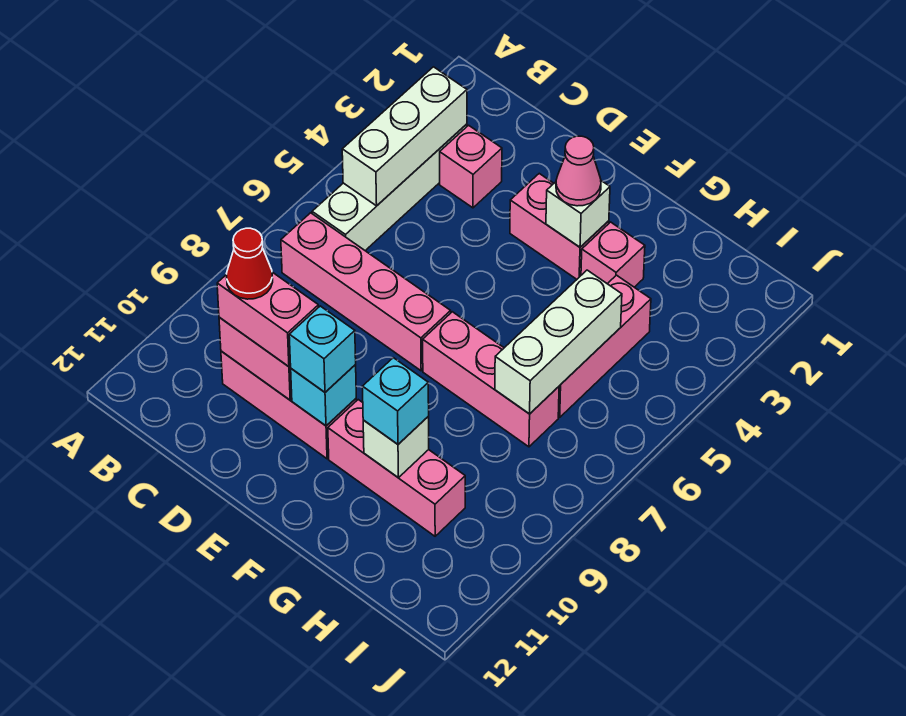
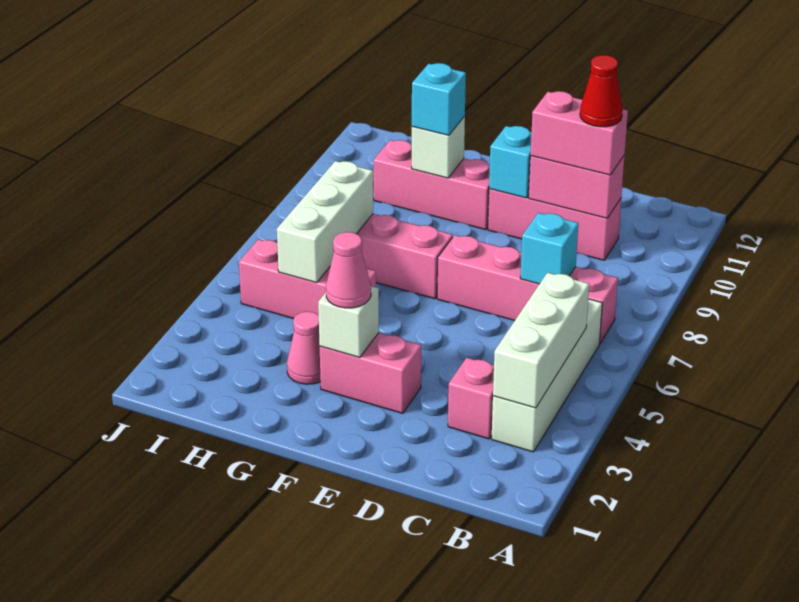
cyan brick E10 level 3 -> cyan brick C7 level 2
pink brick G3 level 1 -> pink cone G3 level 1
pink brick H4:H6 level 1 -> pink brick G5:I5 level 1

